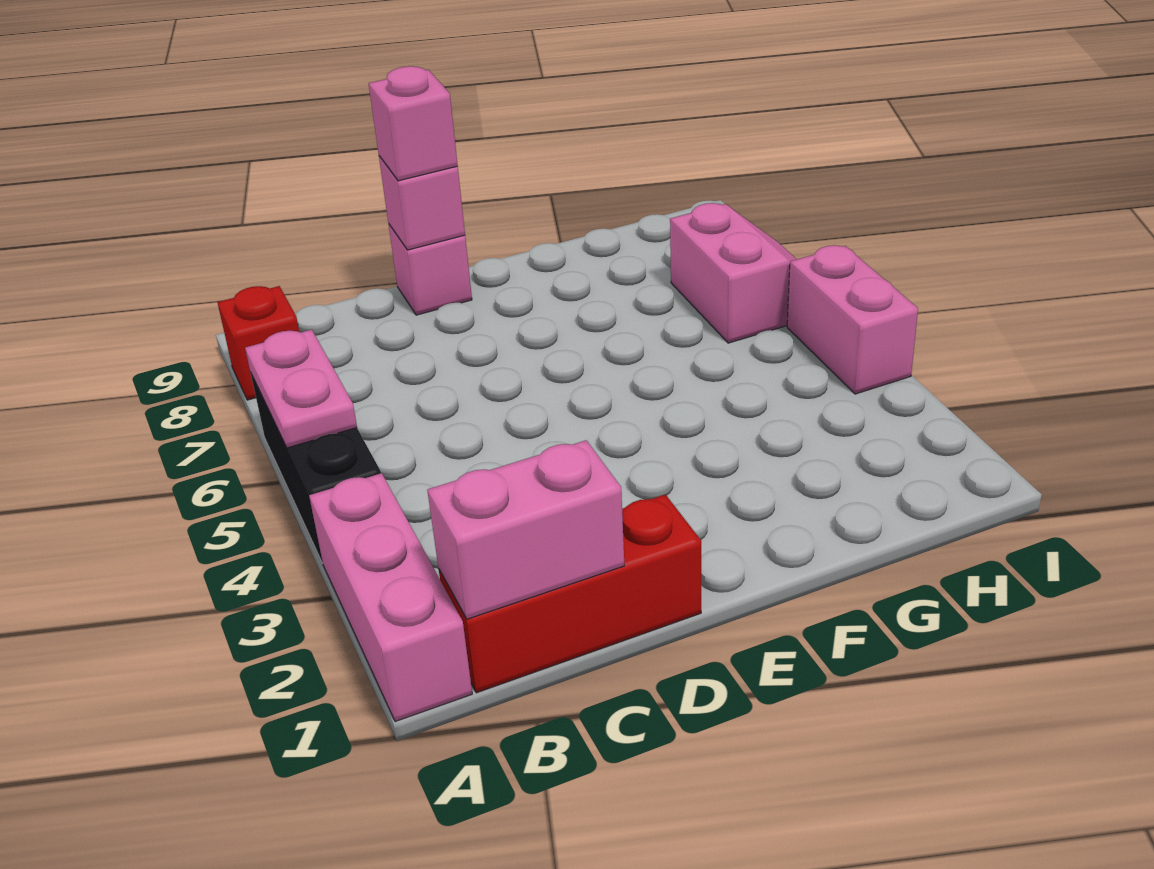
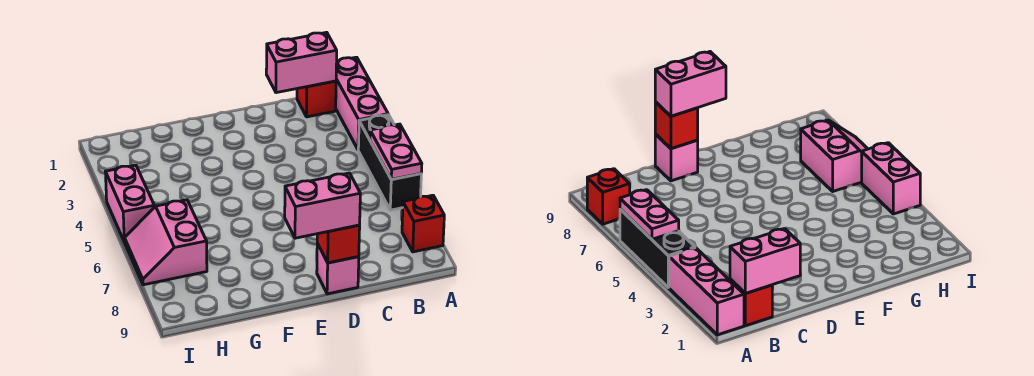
red brick B1:D1 level 1 -> red brick B1 level 1
pink brick D9 level 2 -> red brick D9 level 2
pink brick D9 level 3 -> pink brick D9:E9 level 3

